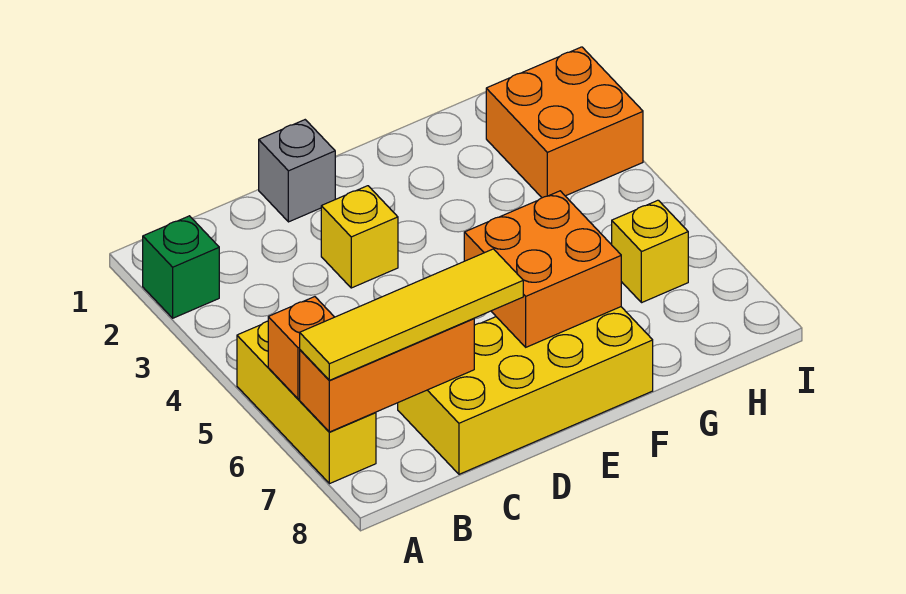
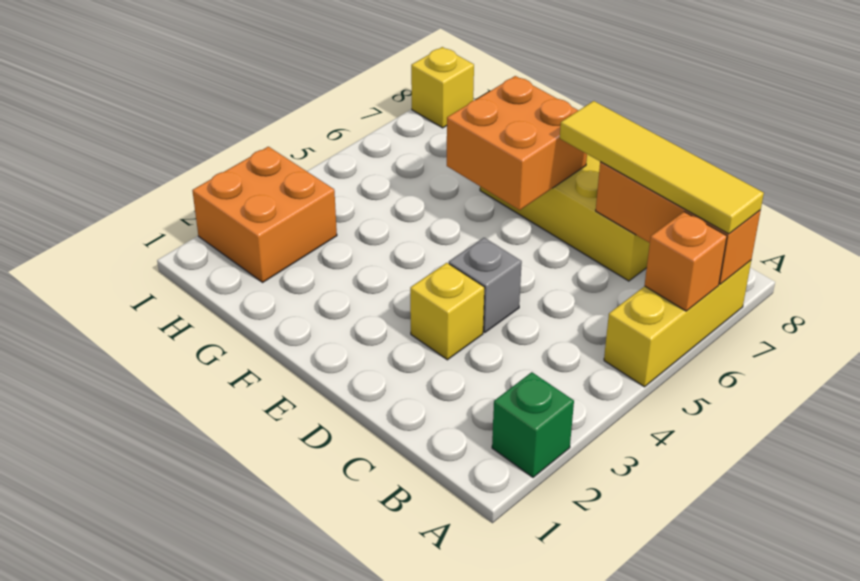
grey brick D1 level 1 -> grey brick D4 level 1
yellow brick H6 level 1 -> yellow brick I8 level 1

